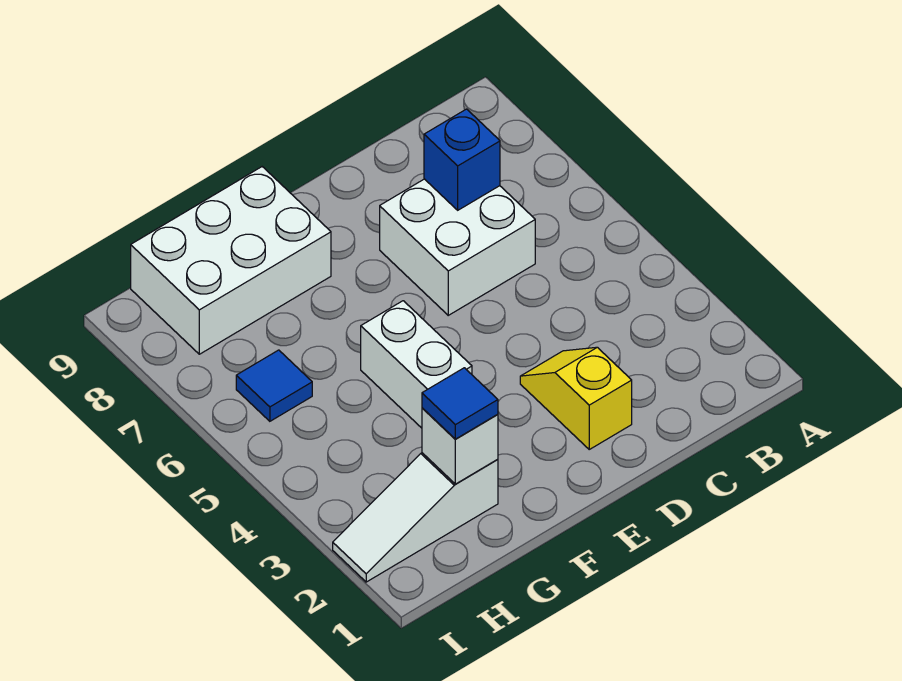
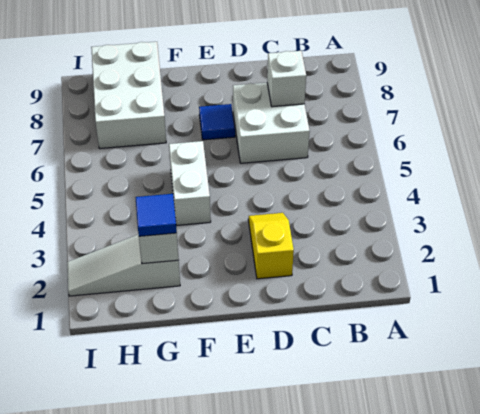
blue brick C7 level 2 -> white brick C7 level 2
white brick F8:H9 level 1 -> white brick G7:H9 level 1
blue tile H6 level 1 -> blue tile E7 level 1

